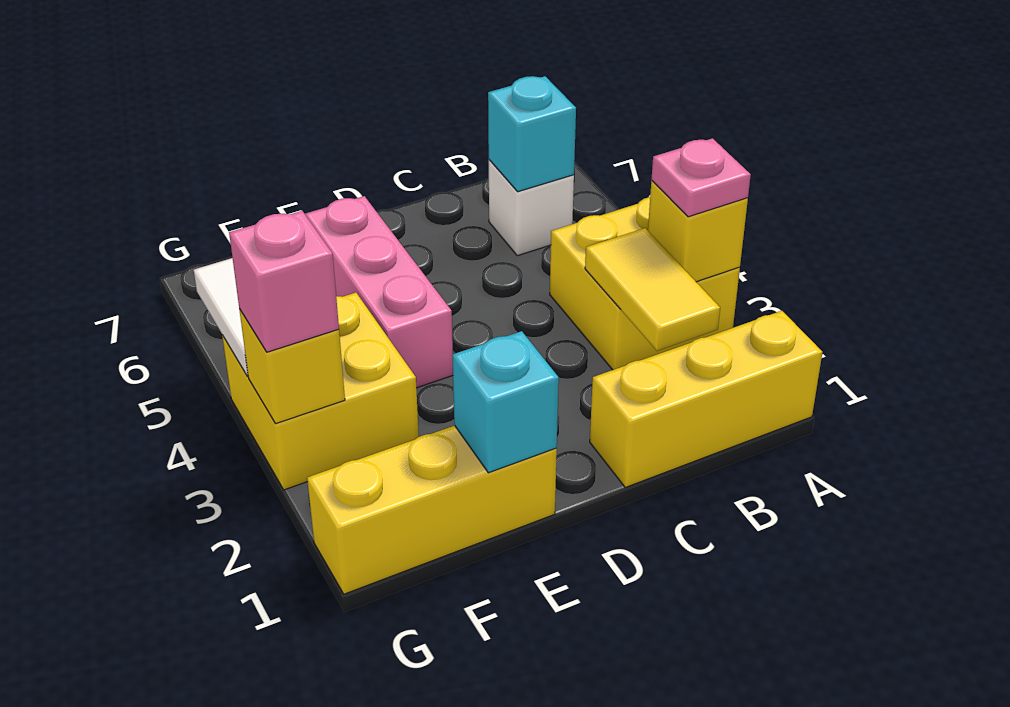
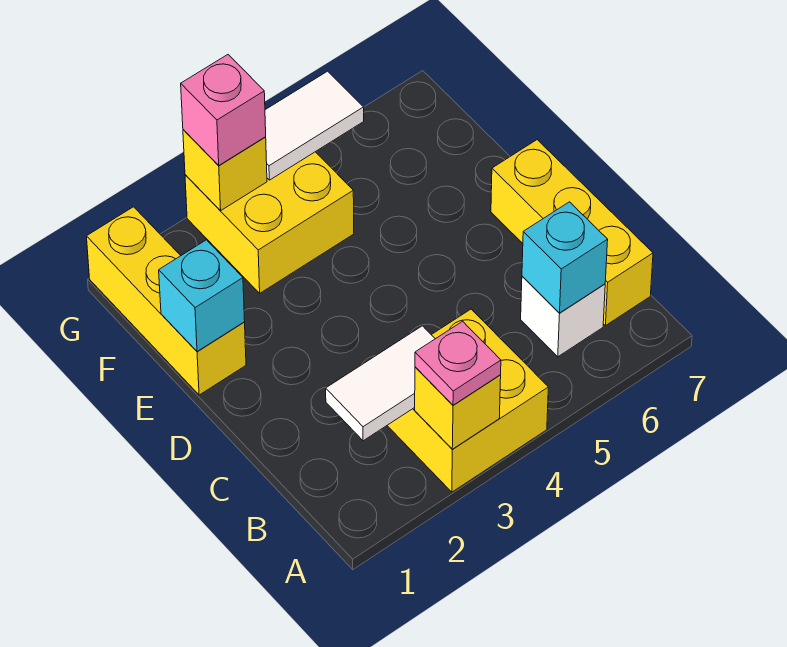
yellow brick A1:C1 level 1 -> yellow brick B7:D7 level 1
yellow tile B2:B3 level 2 -> white tile B2:B3 level 2
pink brick E4:E6 level 1 -> none

